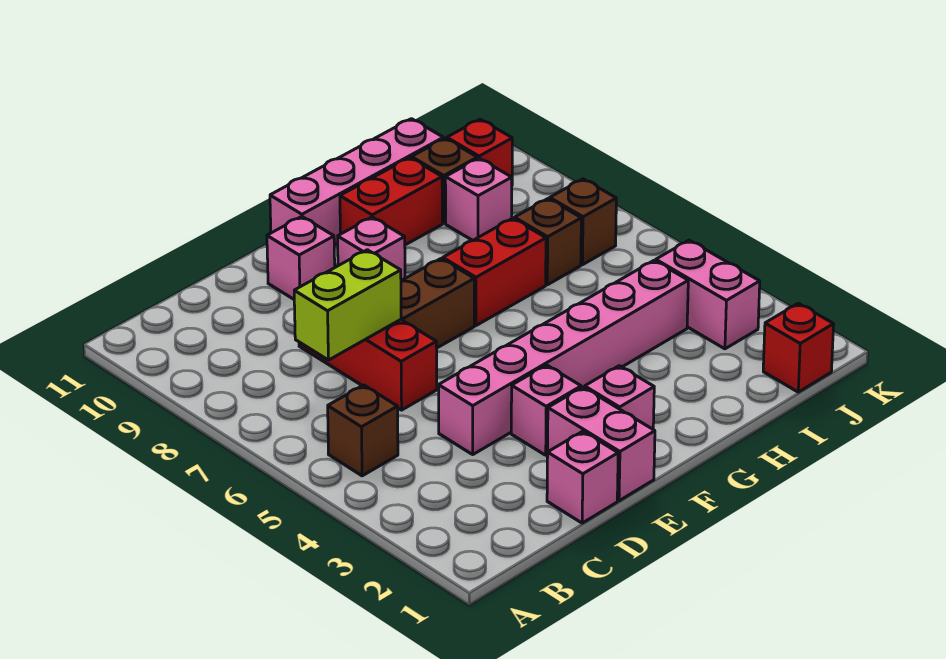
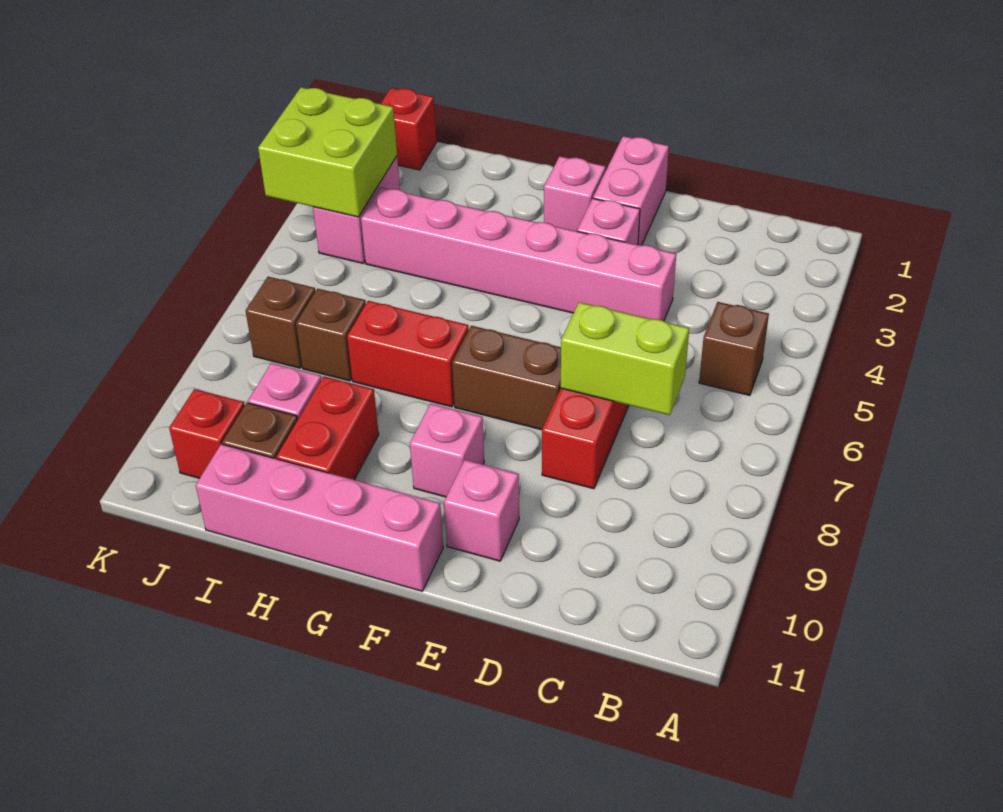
pink brick D1 level 1 -> none
red brick G10:H10 level 1 -> red brick H9:H10 level 1
none -> lime brick J3:K4 level 2

